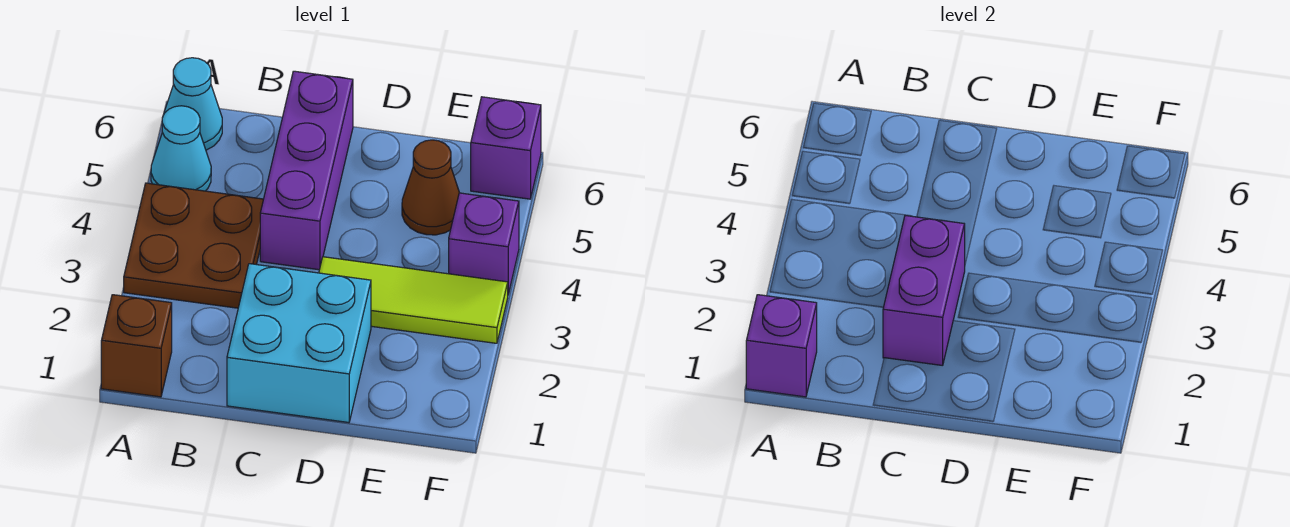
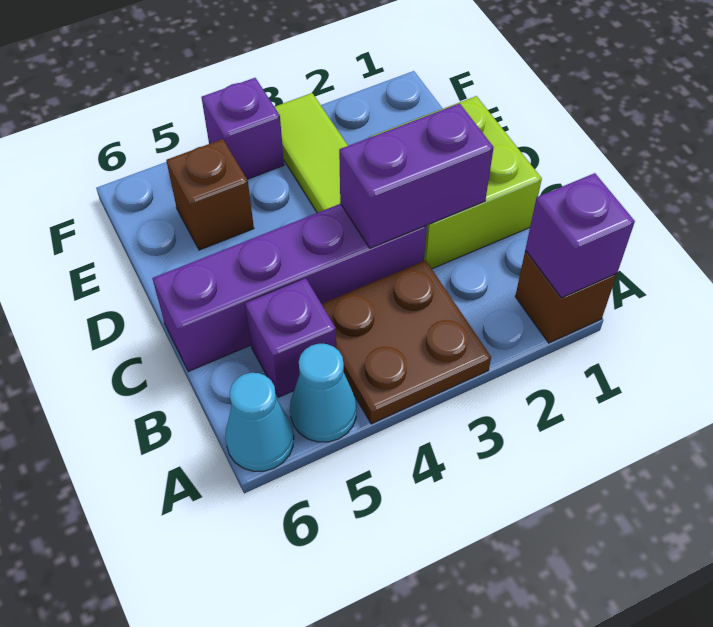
cyan brick C1:D2 level 1 -> lime brick C1:D2 level 1
purple brick C4:C6 level 1 -> purple brick C3:C6 level 1
brown cone E5 level 1 -> brown brick E5 level 1
purple brick F6 level 1 -> purple brick B5 level 1

